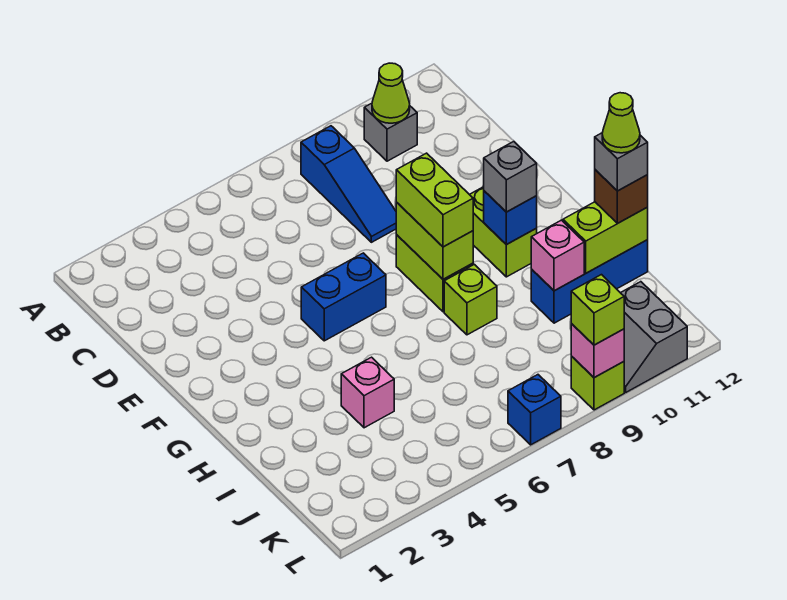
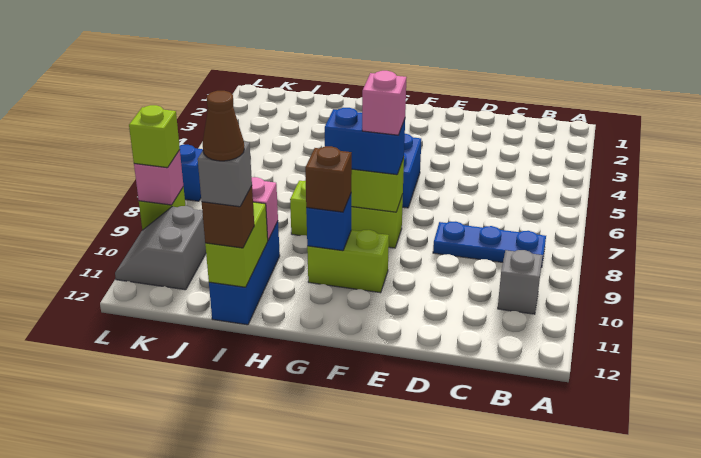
blue slope B8:D8 level 1 top B -> blue plate B8:D8 level 1
lime cone B10 level 2 -> none
lime brick F8:G8 level 3 -> blue brick F8:G8 level 3
grey brick G10 level 3 -> brown brick G10 level 3
pink brick I4 level 1 -> pink brick F8 level 4
lime cone I12 level 5 -> brown cone I12 level 5
grey slope K10:L11 level 1 top 11 -> grey slope K10:L11 level 1 top K

